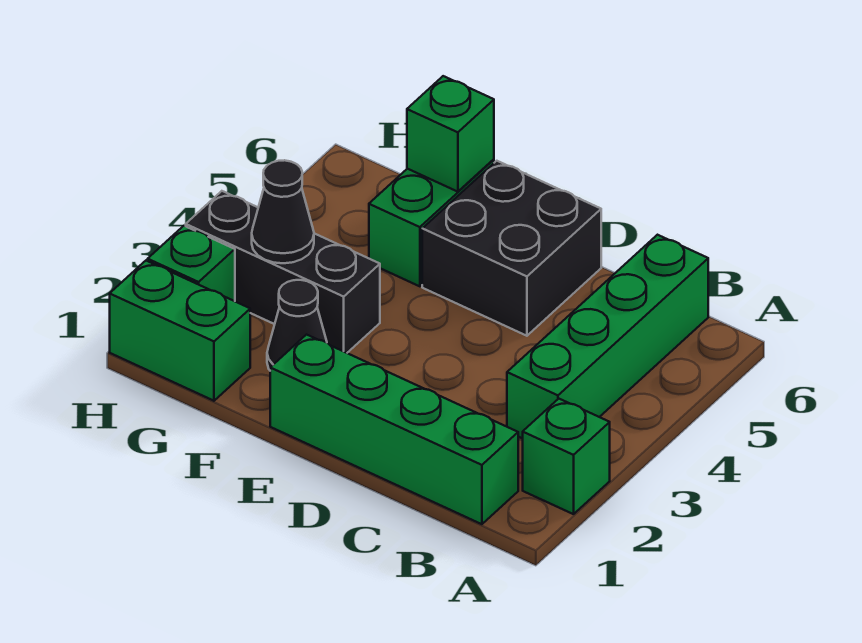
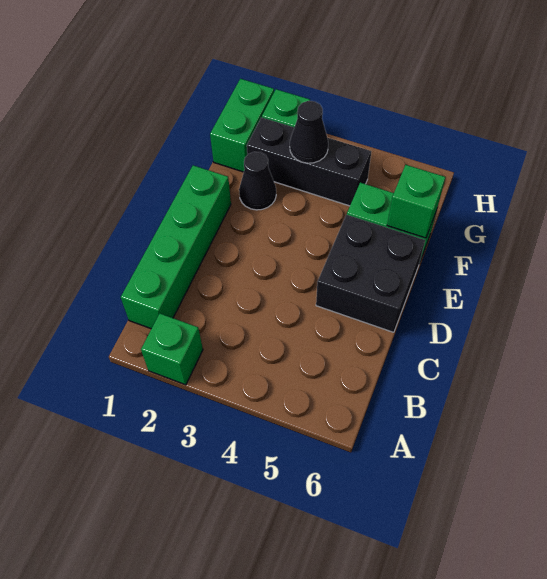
green brick B3:B6 level 1 -> none
black brick F3:H3 level 1 -> black brick G2:G4 level 1

